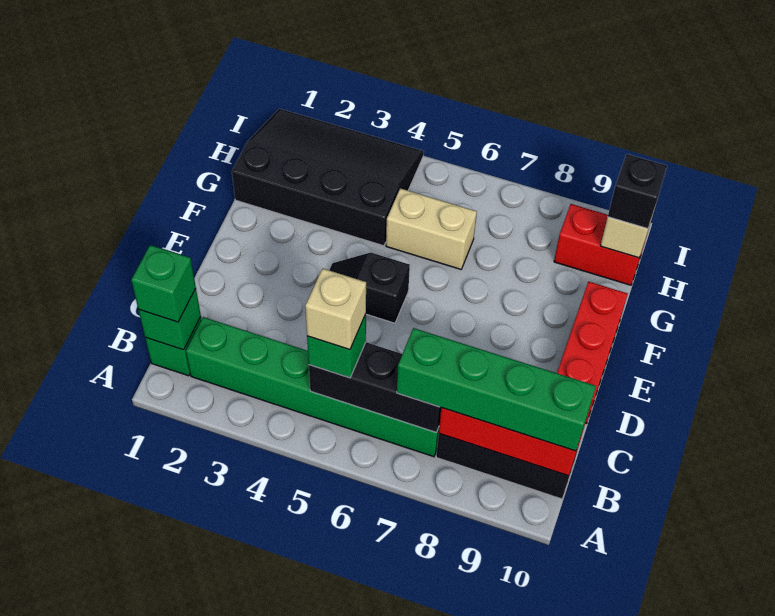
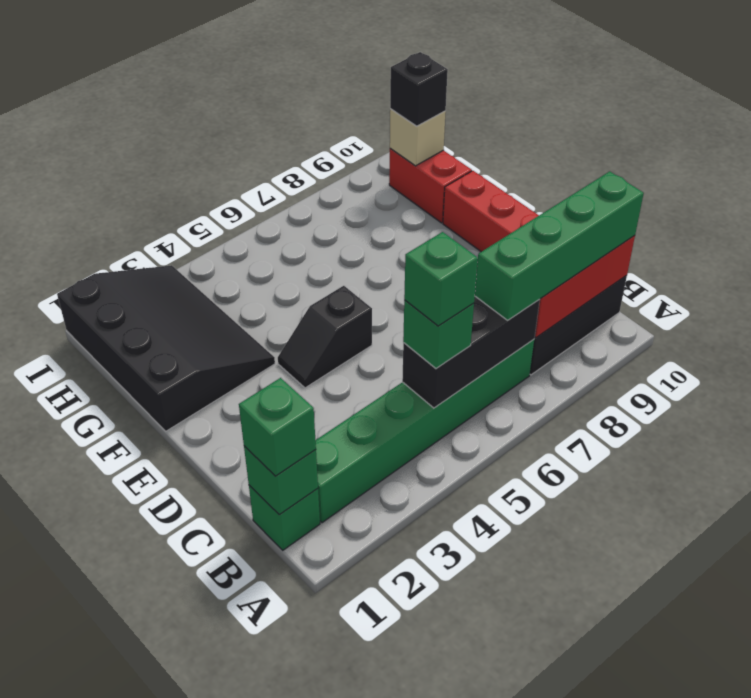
tan brick B5 level 4 -> green brick B5 level 4
black slope G1:I4 level 1 top G -> black slope F1:I3 level 1 top 1
tan brick G5:G6 level 1 -> none
red brick H9:H10 level 1 -> red brick G10:H10 level 1

